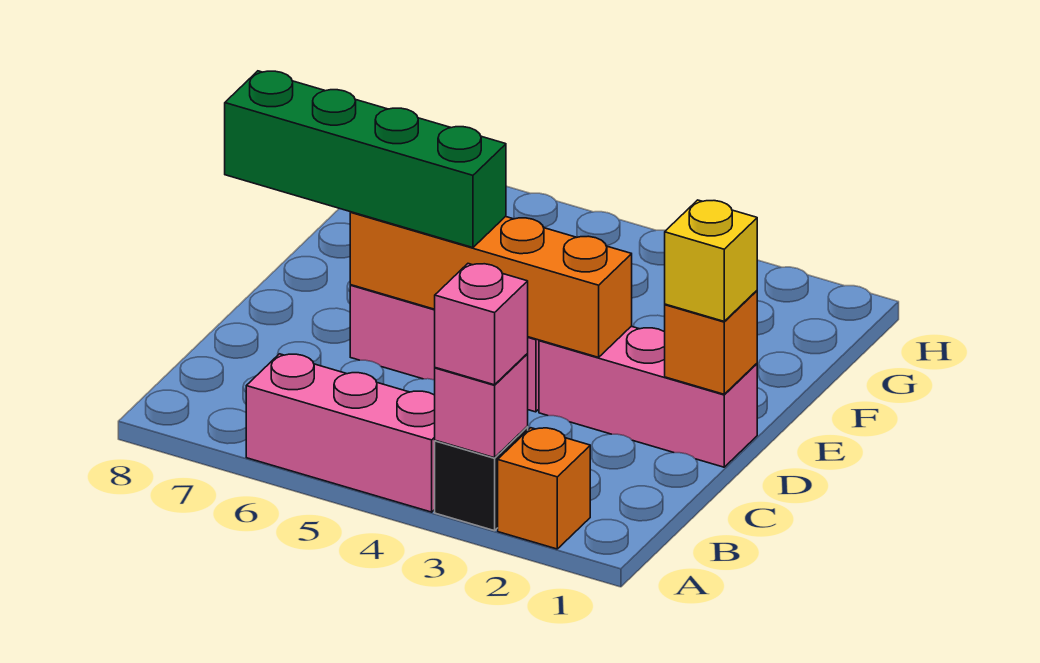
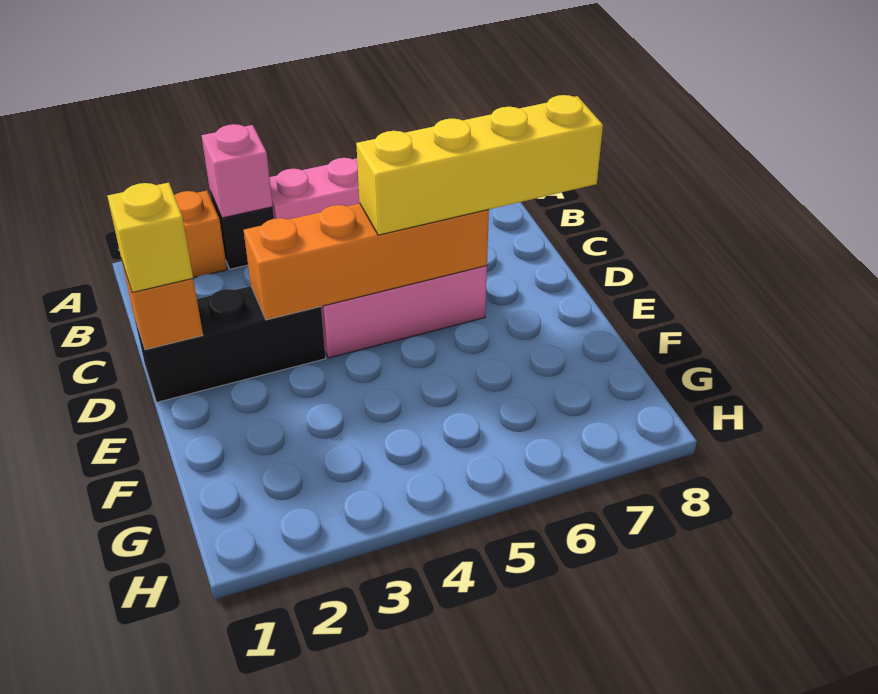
pink brick A3 level 3 -> none
pink brick D1:D3 level 1 -> black brick D1:D3 level 1
green brick D5:D8 level 3 -> yellow brick D5:D8 level 3

